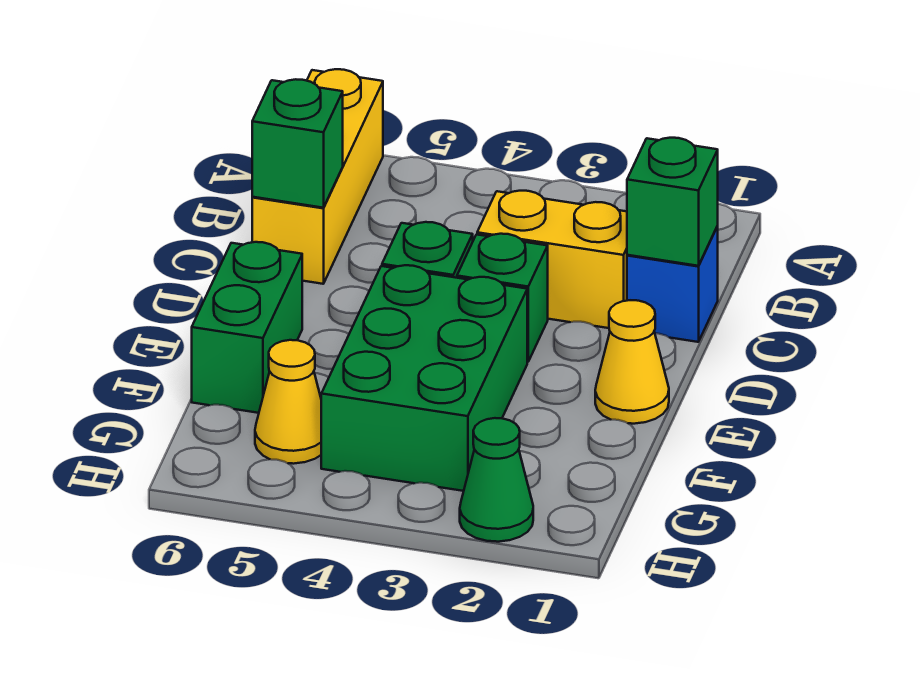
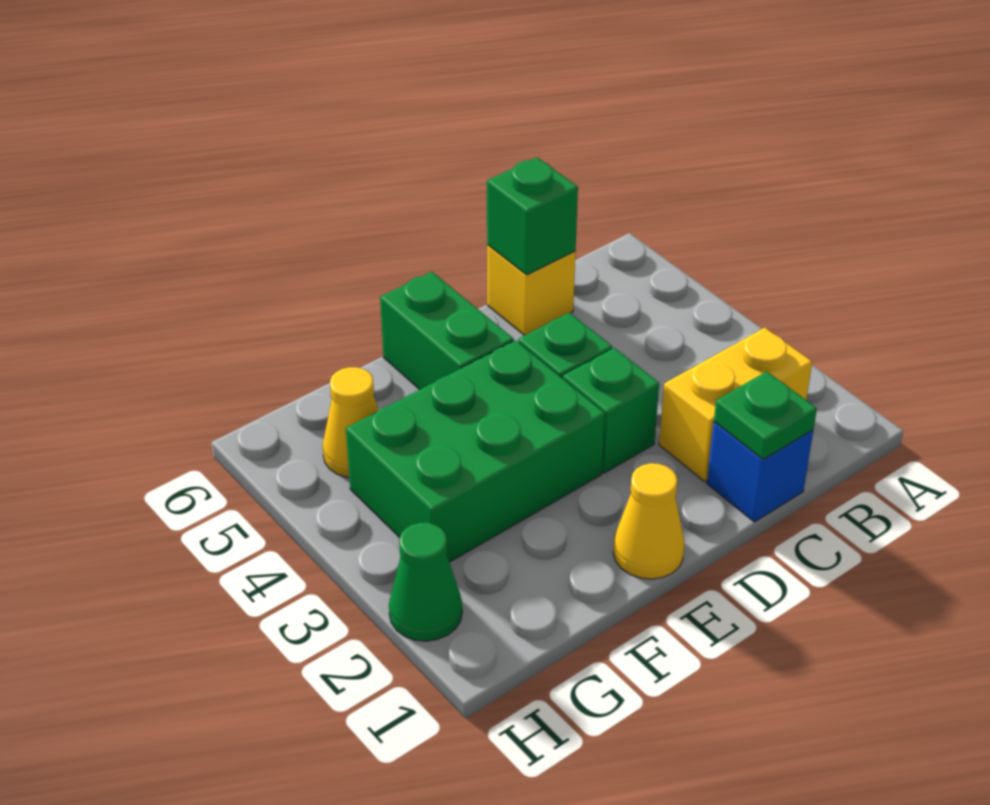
yellow brick A6:C6 level 1 -> yellow brick C6 level 1
green brick C1 level 2 -> green plate C1 level 2
yellow brick C2:C3 level 1 -> yellow brick B2:C2 level 1
green brick E6:F6 level 1 -> green brick E5:E6 level 1

